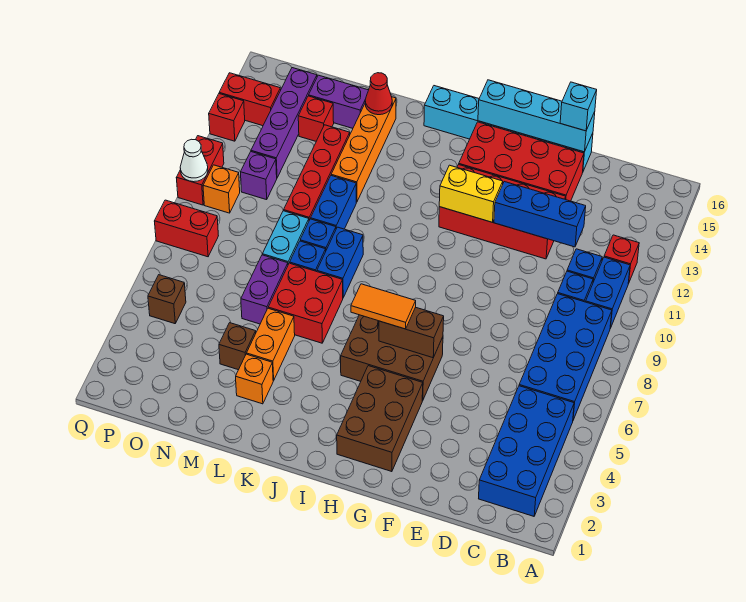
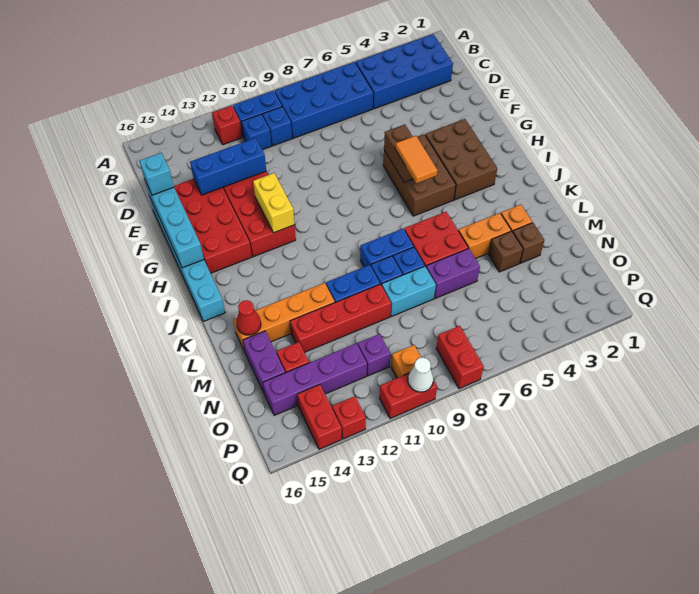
blue brick D12:F12 level 2 -> blue brick E12:E14 level 2
brown brick G2:H4 level 1 -> brown brick G3:I4 level 1
brown brick P5 level 1 -> brown brick M3 level 1

